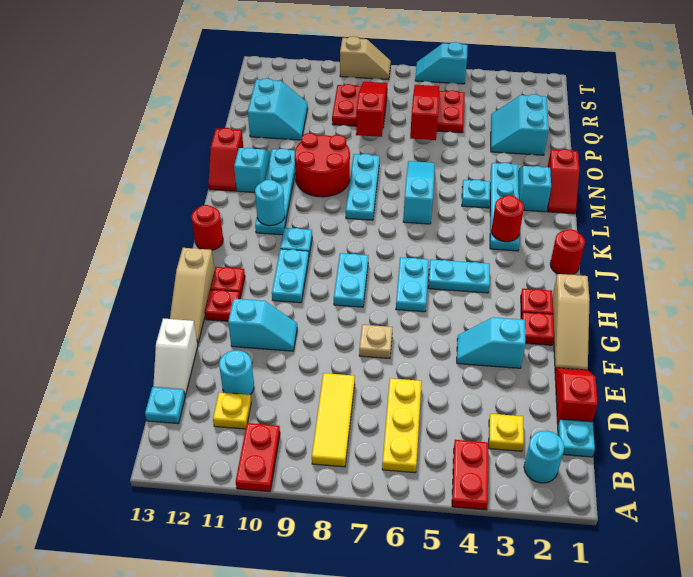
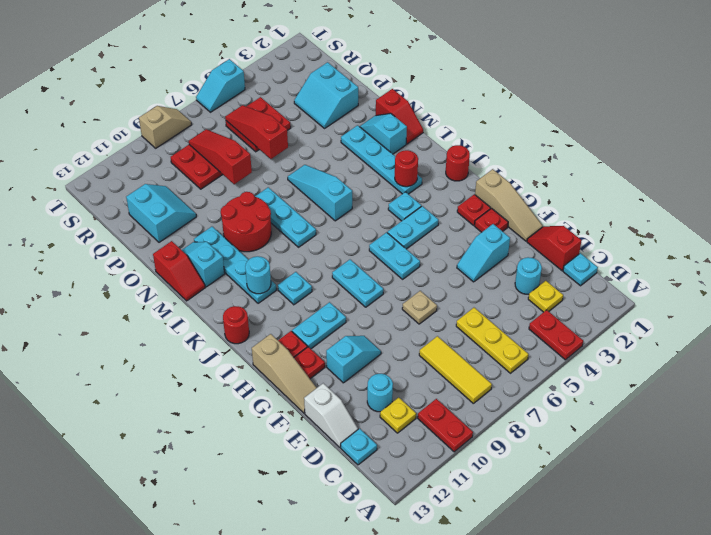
cyan round brick B2 level 1 -> cyan round brick D3 level 1
cyan plate H10:I10 level 1 -> cyan plate H10:H11 level 1
cyan plate M4 level 1 -> cyan plate J4 level 1

